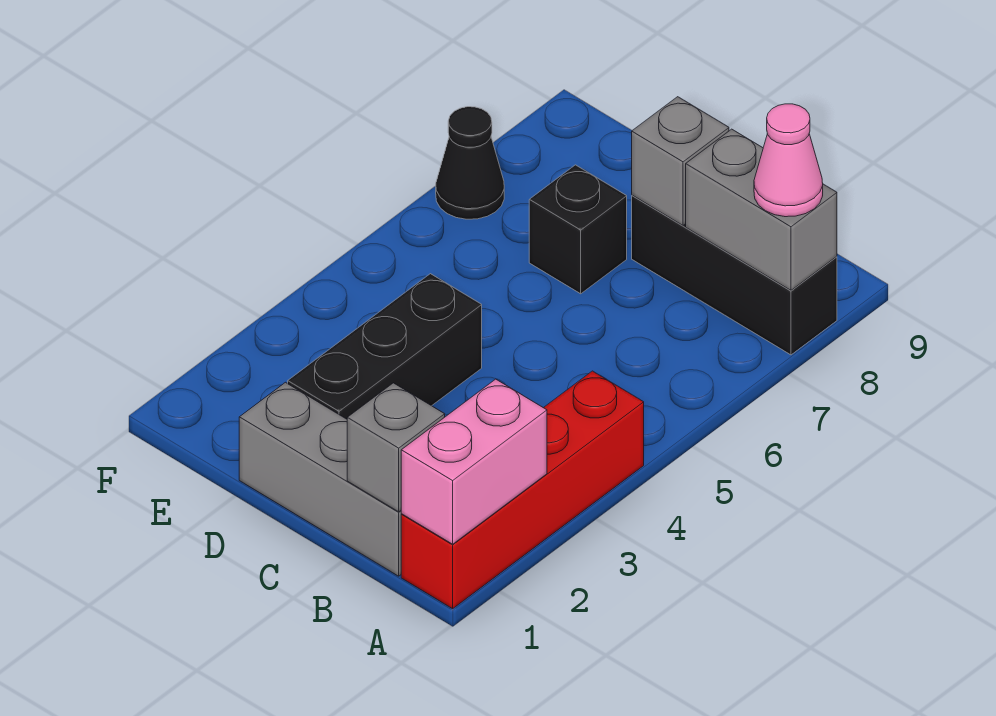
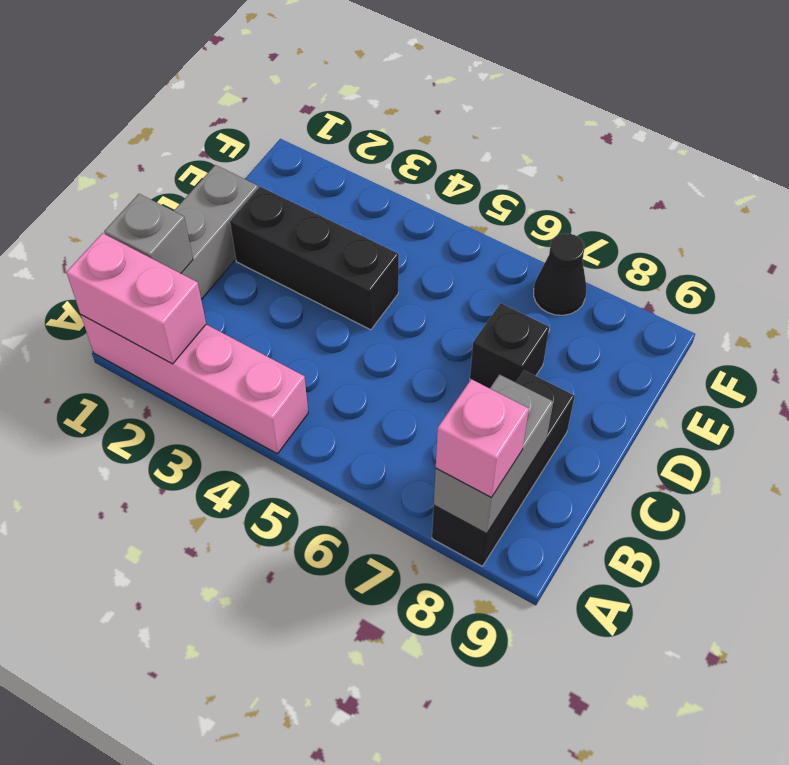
red brick A1:A4 level 1 -> pink brick A1:A4 level 1
pink cone A8 level 3 -> pink brick A8 level 3
grey brick C8 level 2 -> none

